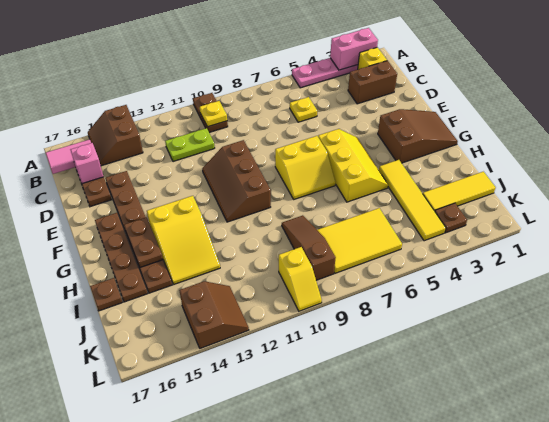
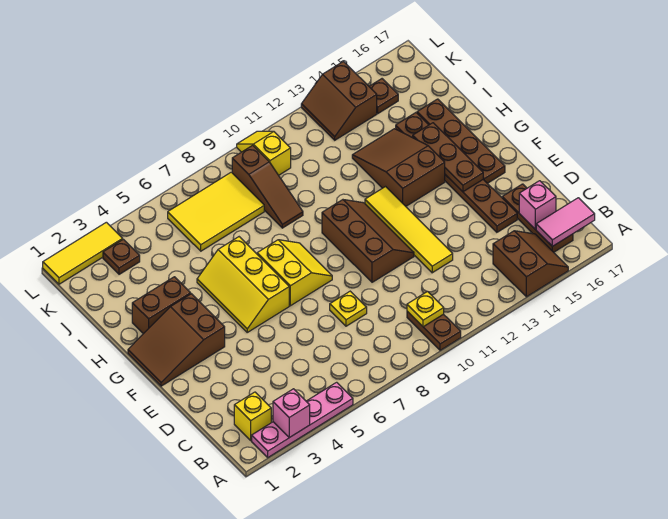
pink brick A2:A3 level 2 -> pink brick A3 level 2
brown brick C2:C3 level 1 -> brown brick H2:H3 level 1
yellow plate C6 level 1 -> yellow plate D8 level 1
lime plate C11:C12 level 1 -> none
yellow slope F7:G8 level 1 top F -> yellow slope F7:G8 level 1 top 7
yellow slope G13:I14 level 1 top G -> brown slope G13:I14 level 1 top G
brown plate G15:H15 level 2 -> brown plate F15:H15 level 2
yellow tile H4:K4 level 1 -> yellow tile D12:G12 level 1
brown plate I17 level 1 -> brown plate K15 level 1
yellow tile J1:J3 level 1 -> yellow tile L1:L3 level 1

